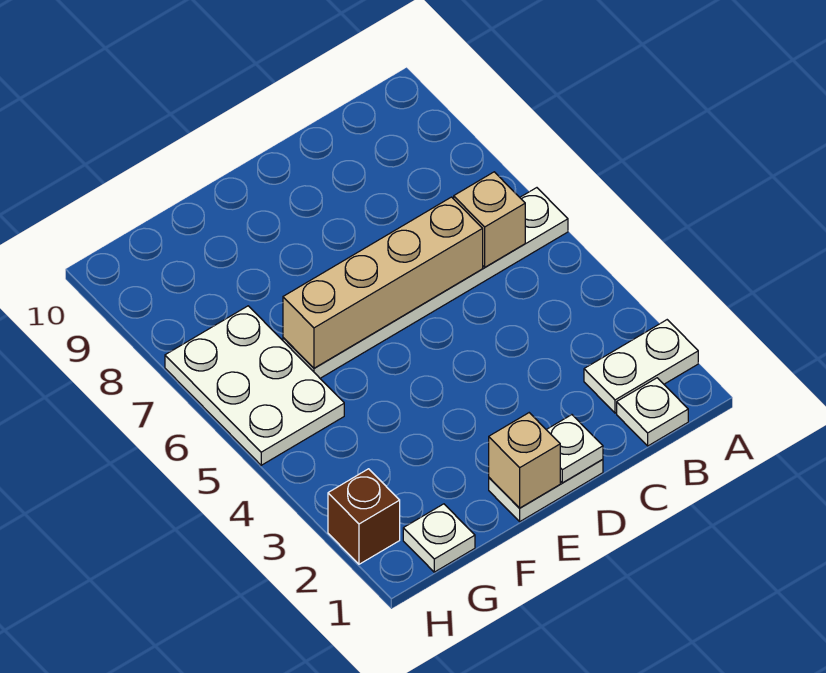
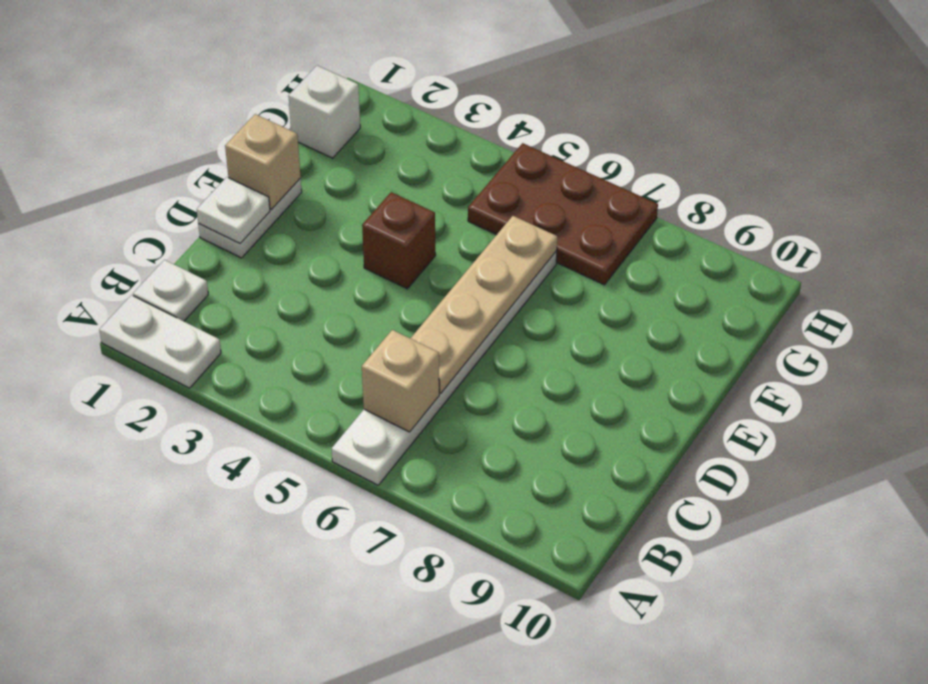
white plate A2:B2 level 1 -> white plate A1:A2 level 1
tan brick C6:F6 level 2 -> tan plate C6:F6 level 2
white plate G1 level 1 -> white brick G1 level 1
white plate G5:H7 level 1 -> brown plate G5:H7 level 1
brown brick H2 level 1 -> brown brick E4 level 1

